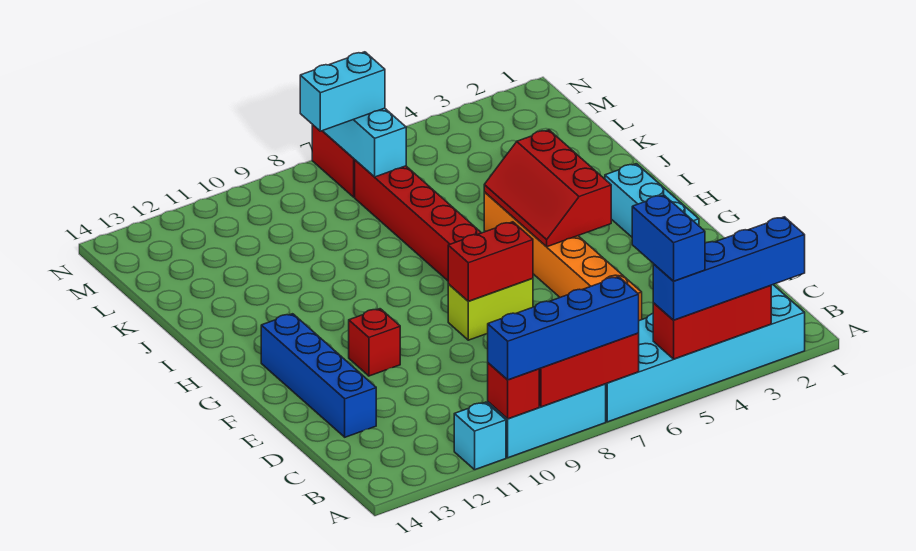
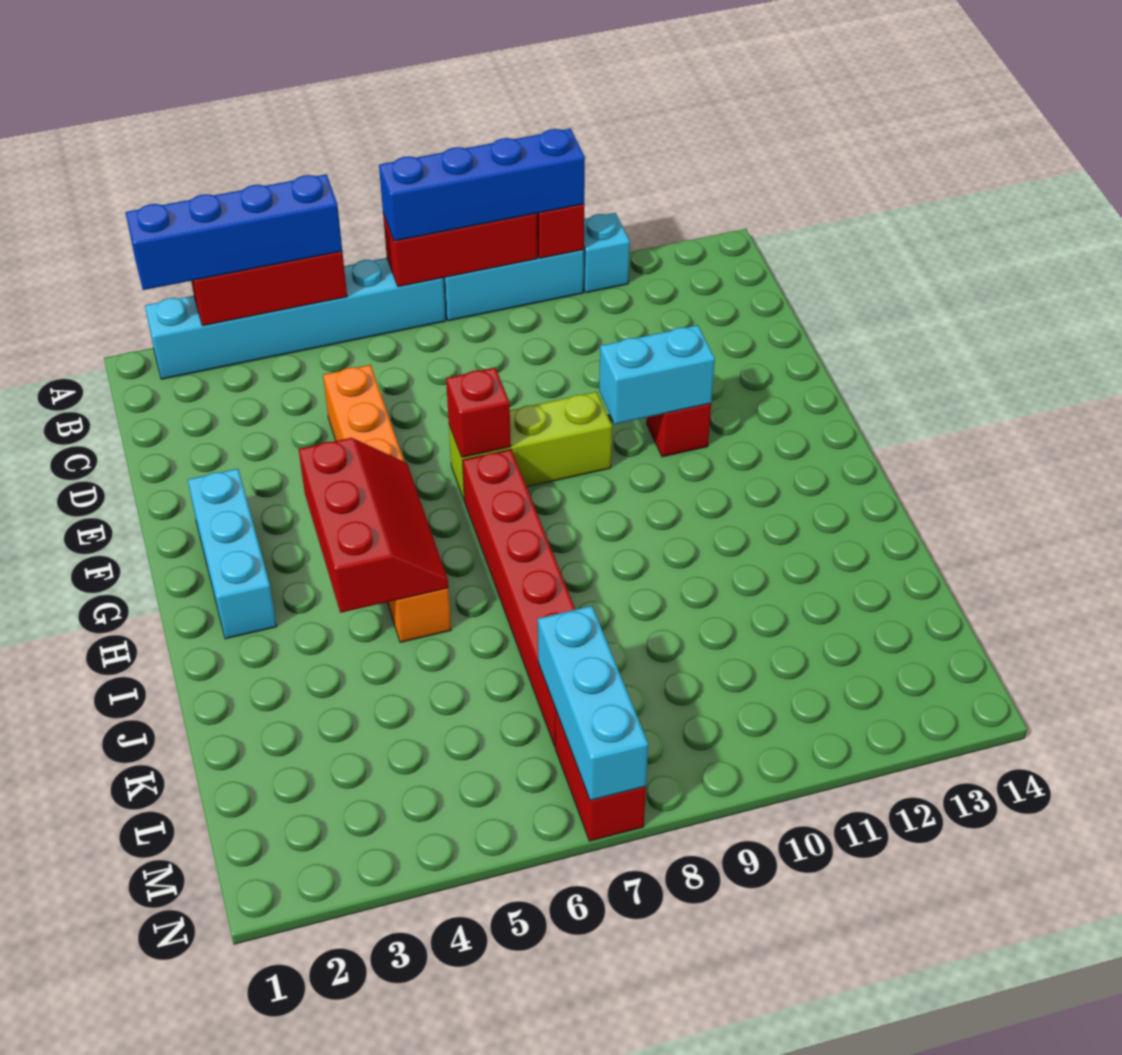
cyan brick A2:B7 level 1 -> cyan brick A2:A7 level 1
blue brick A5:B5 level 4 -> none
blue brick D13:G13 level 1 -> none
lime brick F7:F8 level 1 -> lime brick F7:F9 level 1
red brick F7:F8 level 2 -> red brick F7 level 2
cyan brick M7:M8 level 3 -> cyan brick F10:F11 level 2

